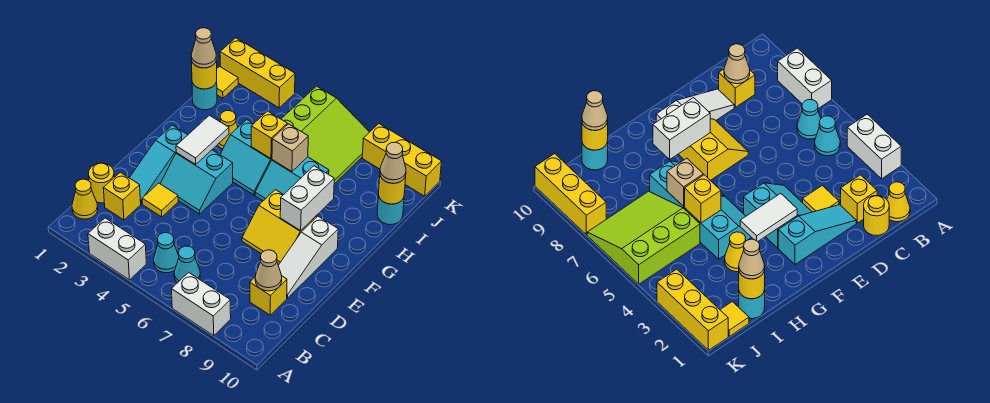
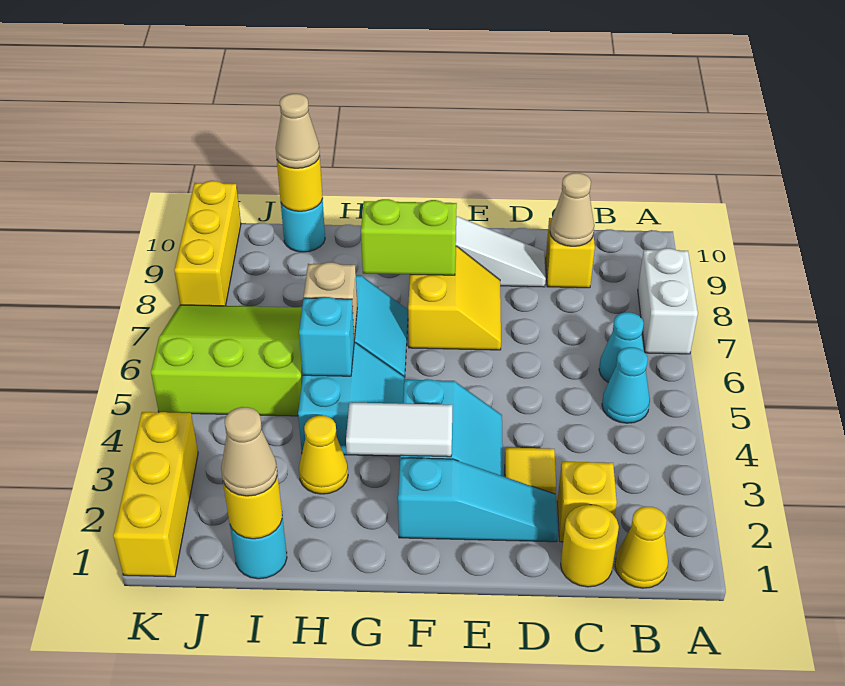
white brick A3:A4 level 1 -> none
white brick F8:G8 level 2 -> lime brick F8:G8 level 2
yellow brick H5 level 2 -> cyan brick H5 level 2
yellow tile J1 level 1 -> none

